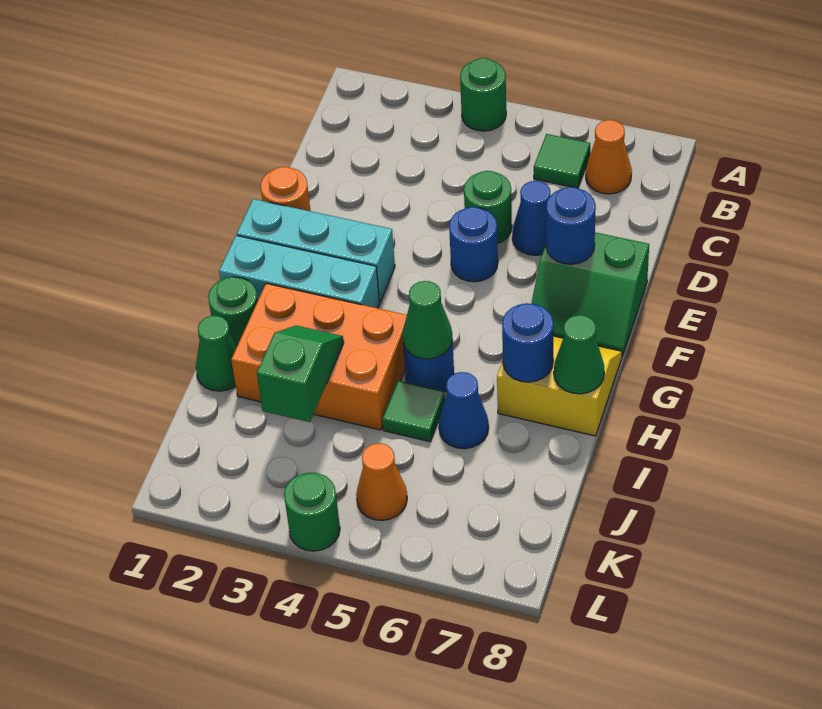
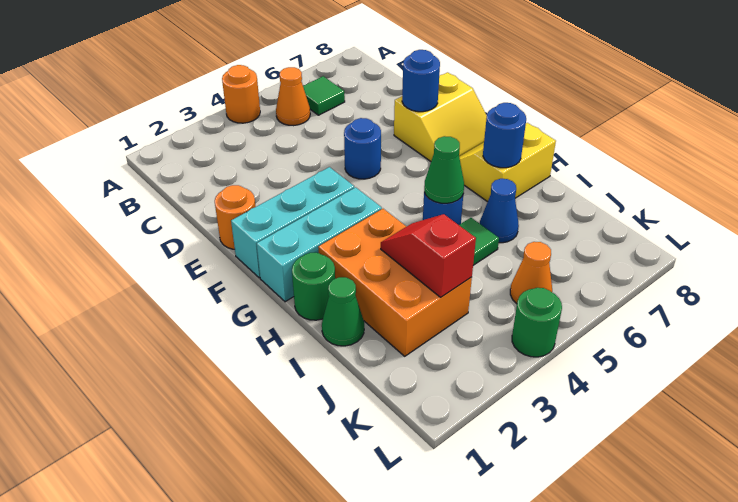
green round brick A4 level 1 -> orange round brick A4 level 1
orange cone B7 level 1 -> orange cone B5 level 1
green round brick D5 level 1 -> none
blue cone D6 level 1 -> none
green slope E7:F8 level 1 top E -> yellow slope E7:F8 level 1 top E
orange brick H2:I4 level 1 -> orange brick H2:J3 level 1
green cone H8 level 2 -> none
green slope I3:J3 level 2 top J -> red slope I3:J3 level 2 top J

